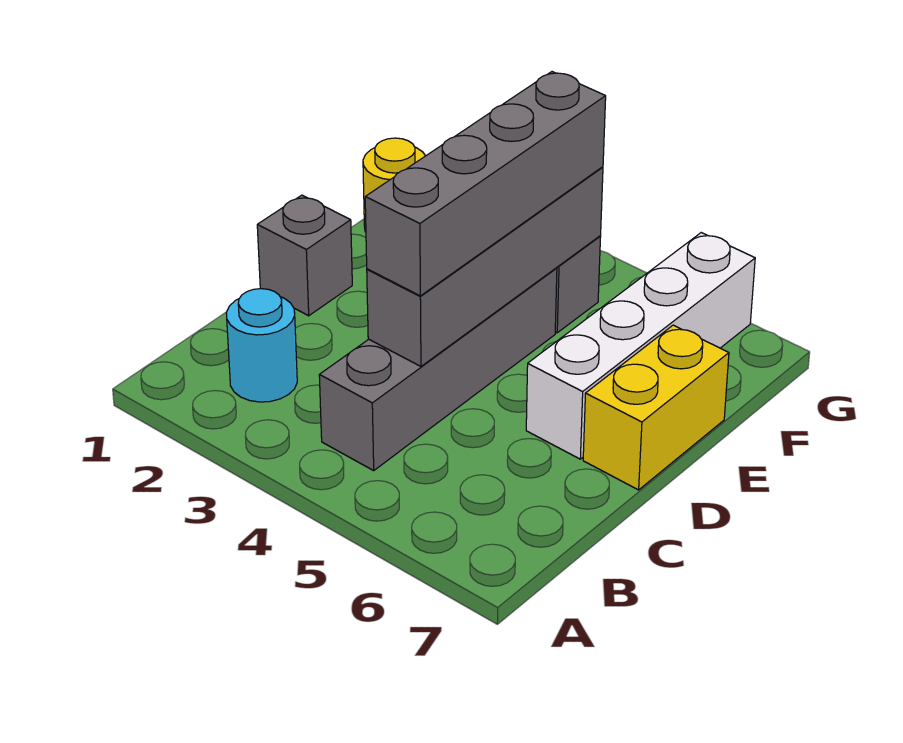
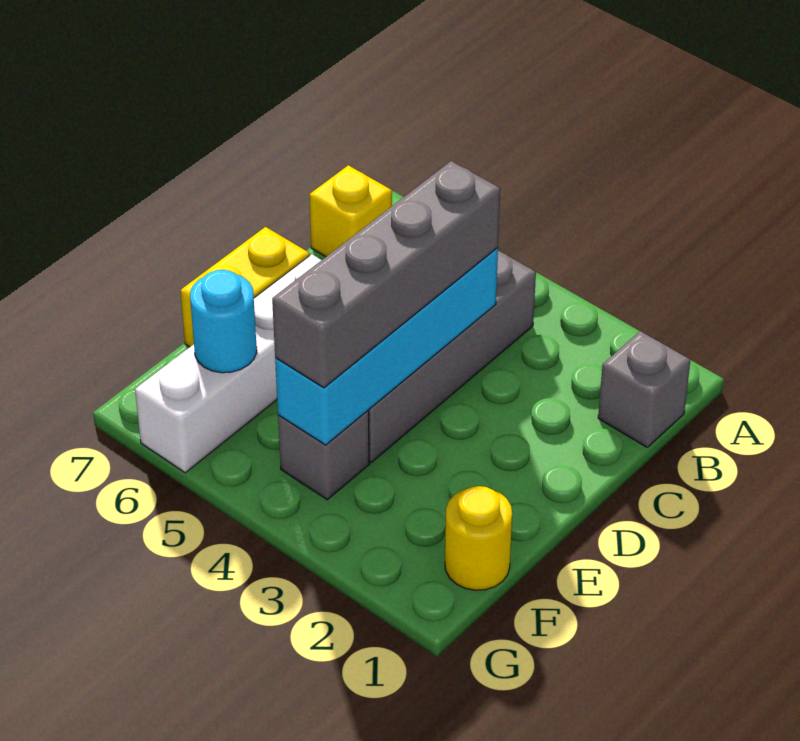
cyan round brick B2 level 1 -> cyan round brick F6 level 2
none -> yellow brick B7 level 1
grey brick C4:F4 level 2 -> cyan brick C4:F4 level 2
grey brick D1 level 1 -> grey brick B1 level 1

